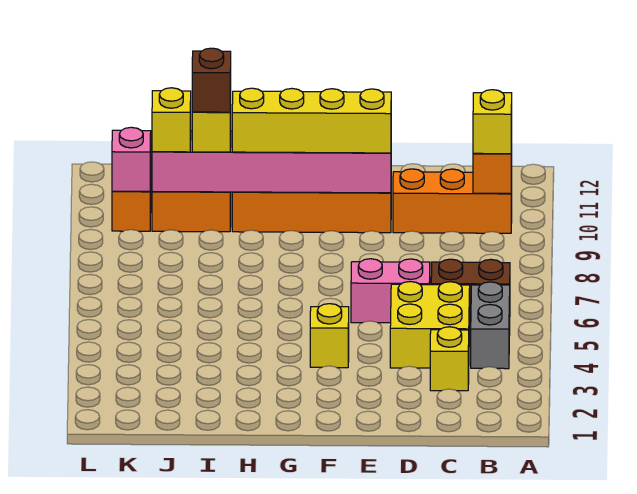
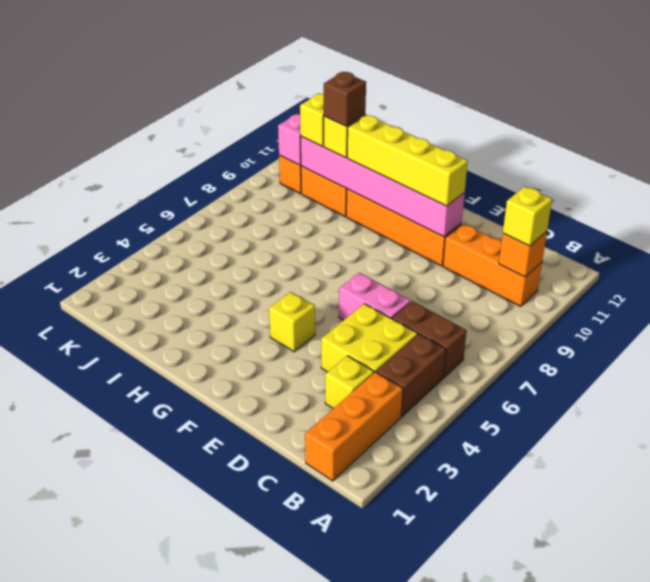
none -> orange brick B1:B3 level 1
grey brick B4:B5 level 1 -> brown brick B4:B5 level 1

